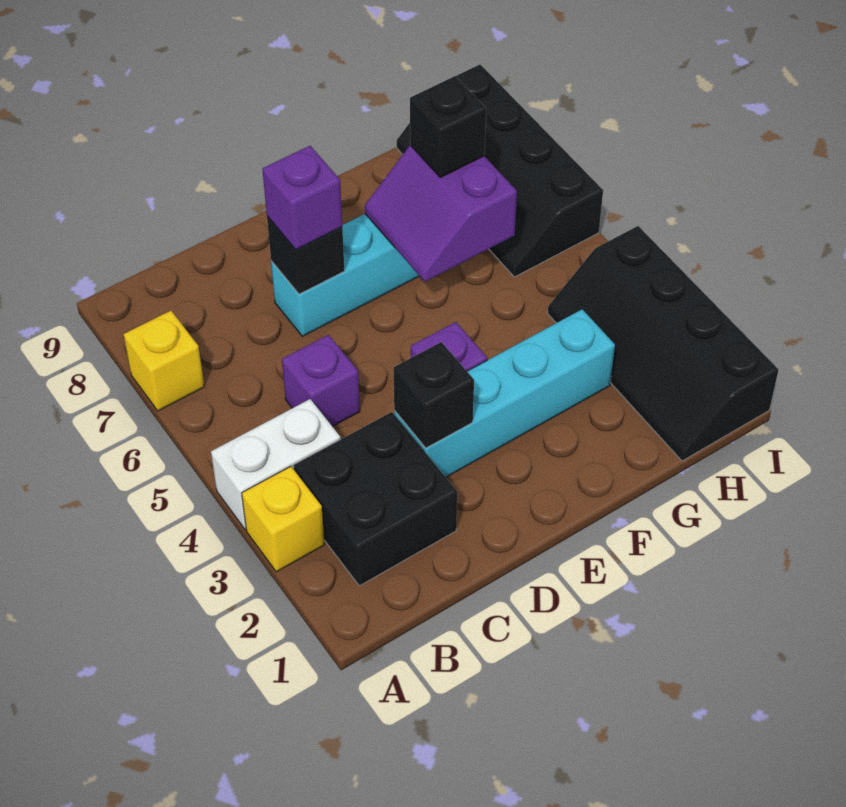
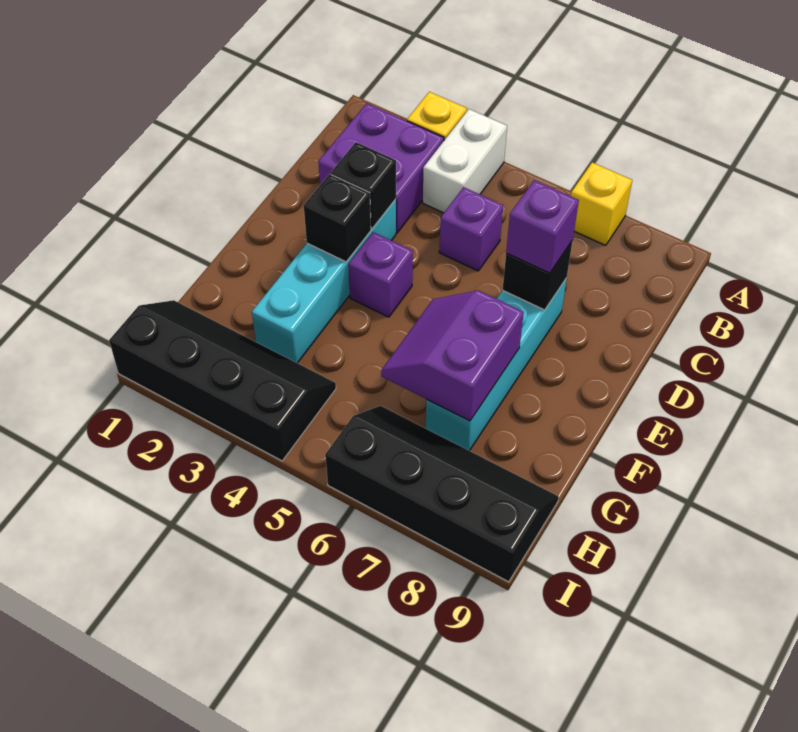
black brick B2:C3 level 1 -> purple brick B2:C3 level 1
purple slope F6:G7 level 2 top G -> purple slope F6:G7 level 2 top 7
black brick G7 level 3 -> black brick E3 level 2

